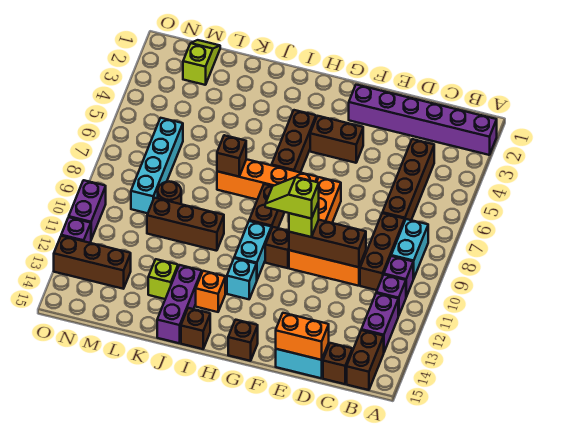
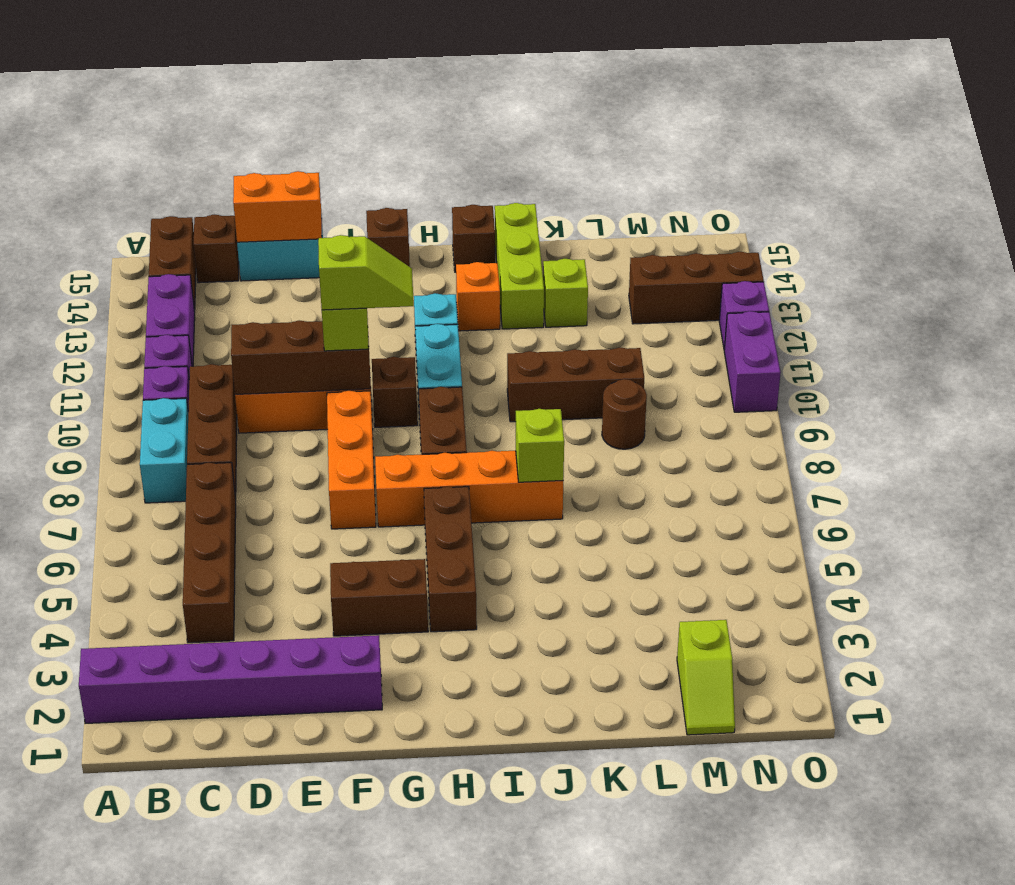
brown brick J7 level 2 -> lime brick J7 level 2
purple brick J13:J15 level 1 -> lime brick J13:J15 level 1
cyan brick M6:M9 level 1 -> none

